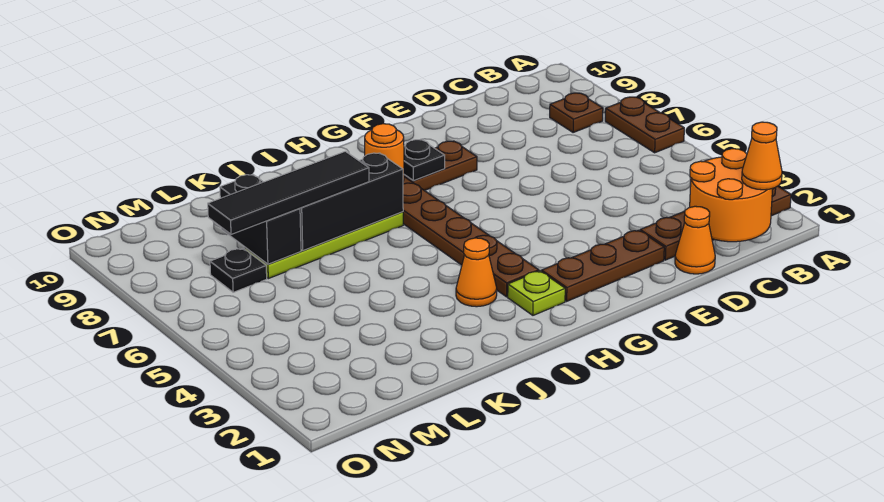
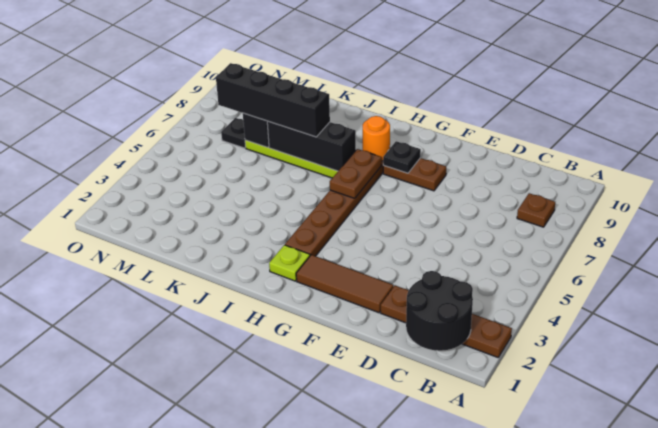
brown plate A6:A7 level 1 -> brown plate H6:H7 level 2
orange round brick B1:C2 level 2 -> black round brick B1:C2 level 2
orange cone B1 level 3 -> none
orange cone D1 level 1 -> none
brown plate E2:G2 level 1 -> brown tile E2:G2 level 1
orange cone I3 level 1 -> none
black tile J7:M7 level 3 -> black brick J7:M7 level 3

